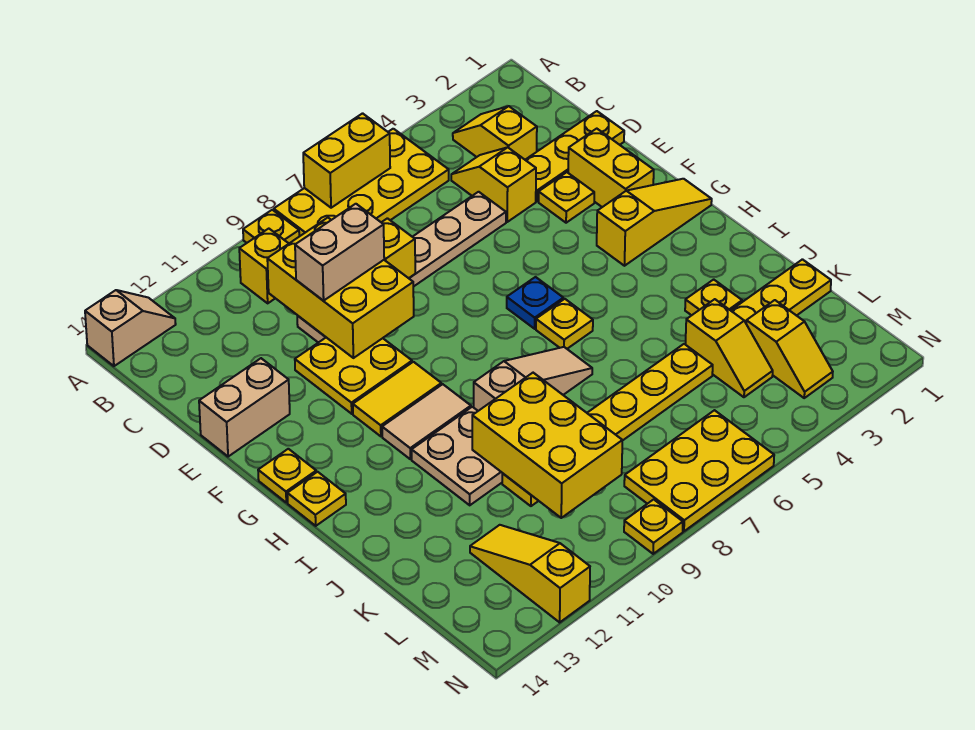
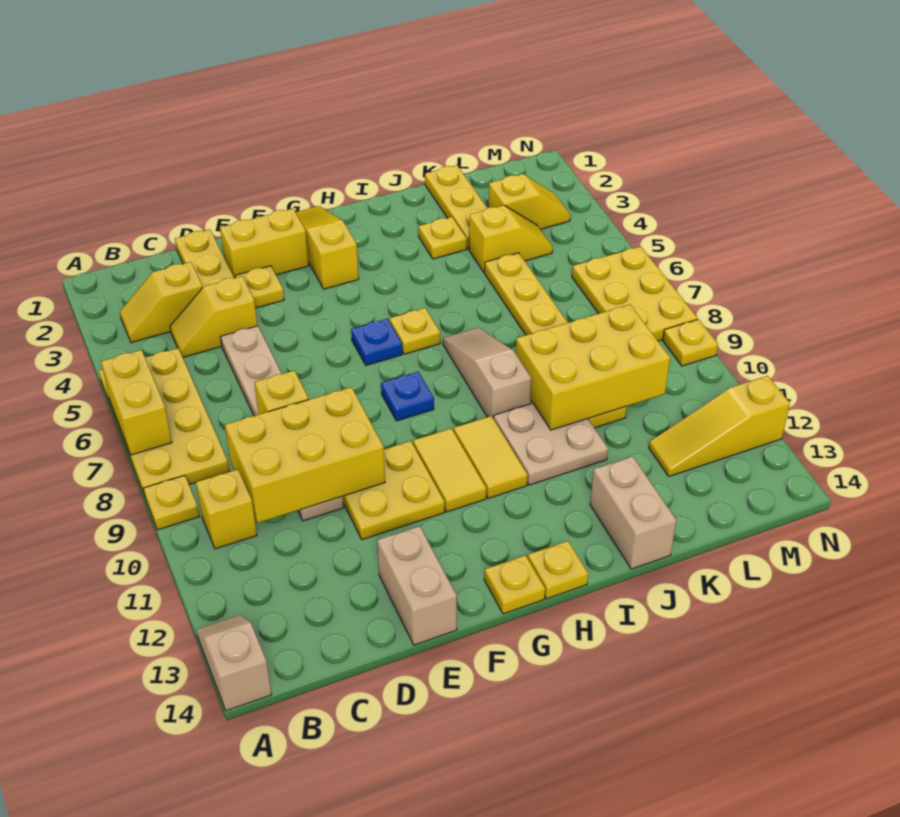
tan brick D9:D10 level 3 -> tan brick J13:J14 level 1
none -> blue plate G8 level 1
tan tile H10:H11 level 1 -> yellow tile H10:H11 level 1

